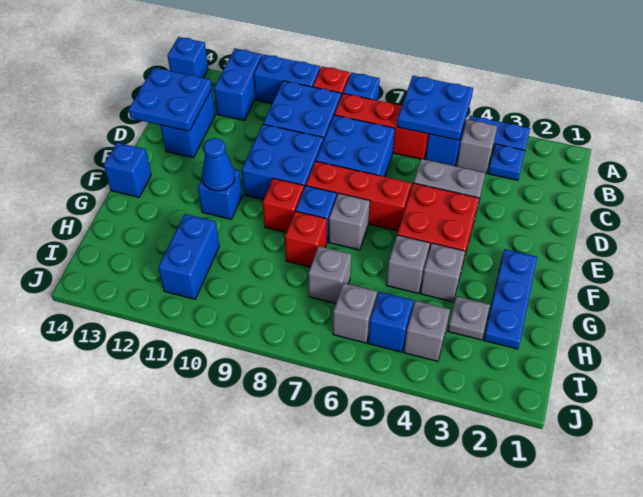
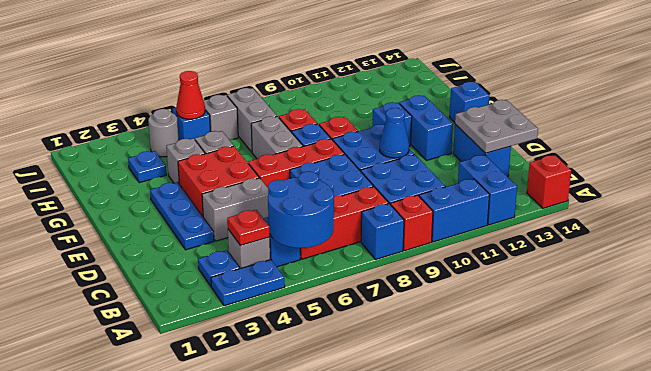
blue plate A5:B6 level 2 -> blue round brick A5:B6 level 2
blue brick A14 level 1 -> red brick A14 level 1
none -> red plate B4 level 2
blue plate C13:D14 level 2 -> grey plate C13:D14 level 2
blue plate F2:H2 level 1 -> blue plate D3:F3 level 1
grey brick F7 level 1 -> grey brick F7:G7 level 1
blue cone F11 level 2 -> blue cone D10 level 2
grey plate H3 level 1 -> blue plate H3 level 1
grey brick H7 level 1 -> grey brick H7:I7 level 1
blue brick H11:I11 level 1 -> blue brick E12:F12 level 1
grey brick I4 level 1 -> grey round brick I4 level 1
none -> red cone I5 level 2

